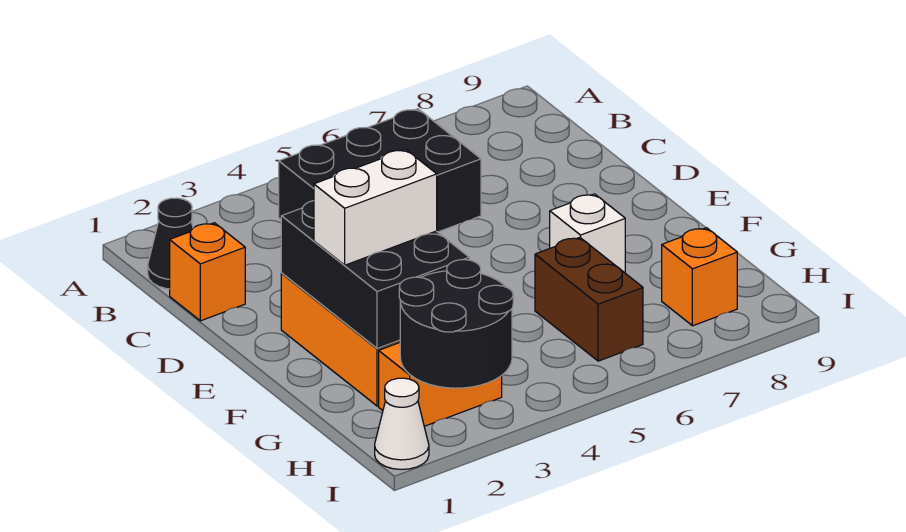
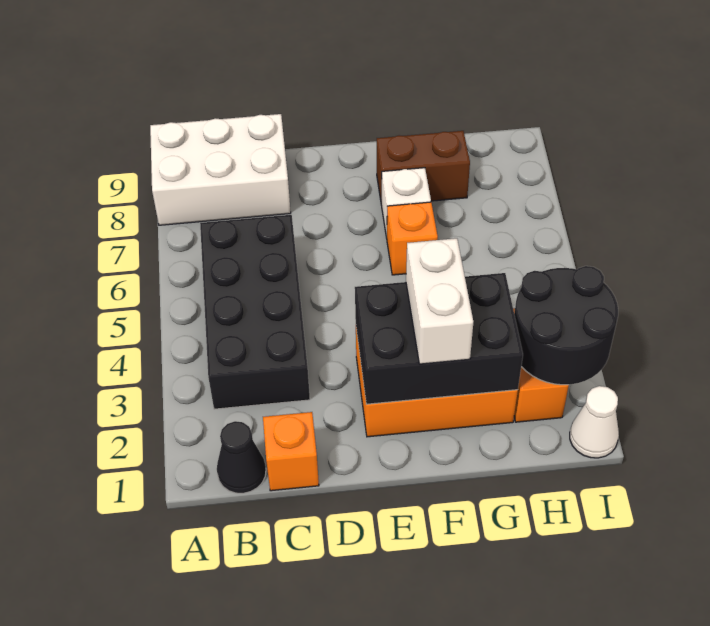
none -> white brick A8:C9 level 1
black brick B4:C6 level 1 -> black brick B3:C6 level 1
brown brick G6:H6 level 1 -> brown brick F8:G8 level 1
orange brick H8 level 1 -> orange brick F6 level 1

